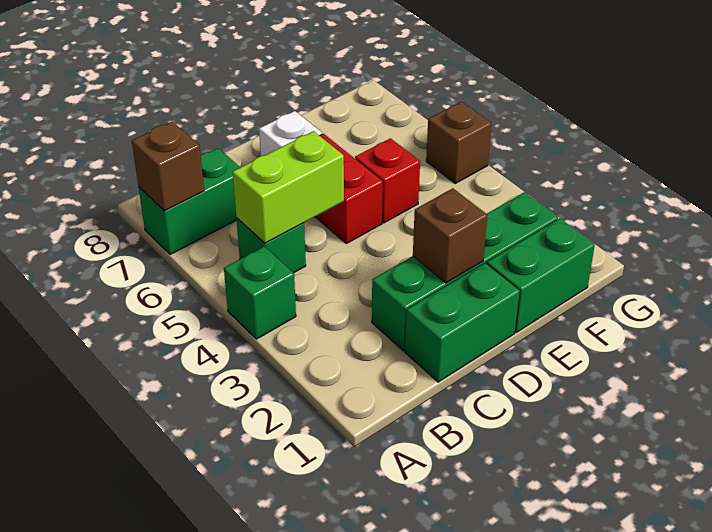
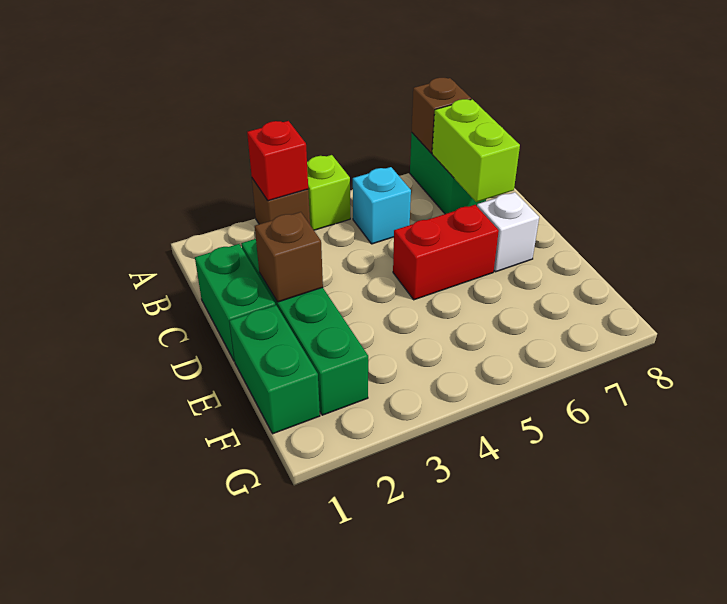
green brick A4 level 1 -> lime brick A4 level 1
green brick B5 level 1 -> cyan brick B5 level 1
lime brick B5:C5 level 2 -> lime brick B7:C7 level 2
red brick E5 level 1 -> red brick A3 level 2
brown brick G5 level 1 -> brown brick A3 level 1

